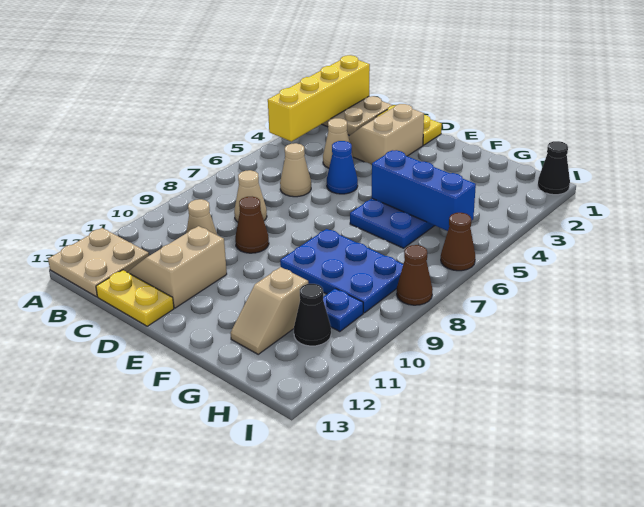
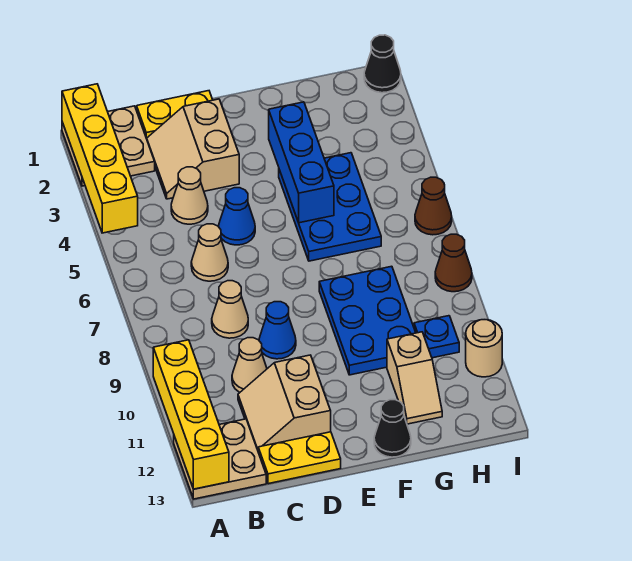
none -> yellow brick A10:A13 level 2
brown cone D9 level 1 -> blue cone D9 level 1
blue brick F5:H5 level 2 -> blue brick F3:F5 level 2
blue plate F8:H9 level 1 -> blue plate F8:G10 level 1
black cone H11 level 1 -> black cone F13 level 1
none -> tan round brick I11 level 1

